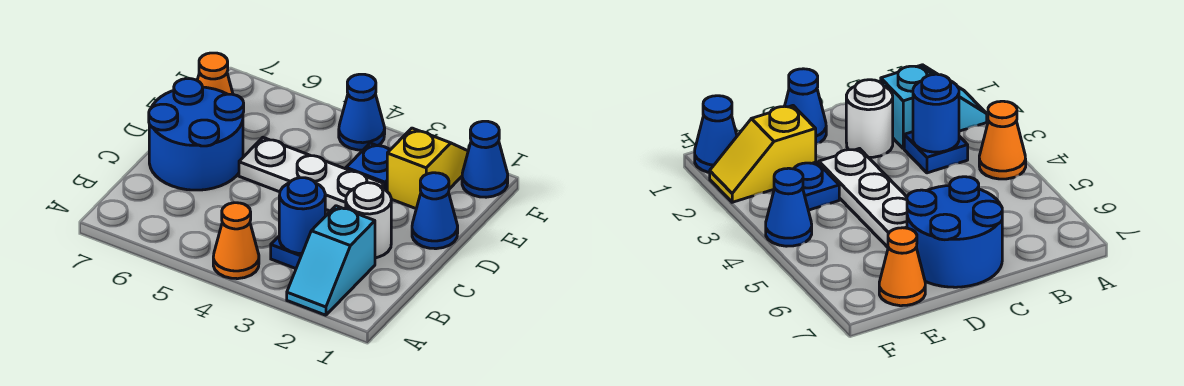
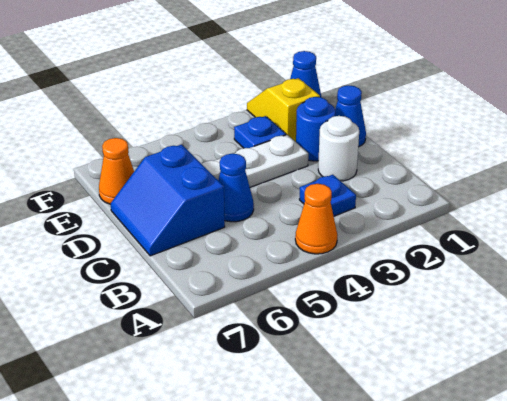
cyan slope A2:B2 level 1 top B -> none
blue round brick B3 level 2 -> blue round brick D2 level 1
blue round brick C6:D7 level 1 -> blue slope C6:D7 level 1 top 6
blue cone F4 level 1 -> blue cone C5 level 1

